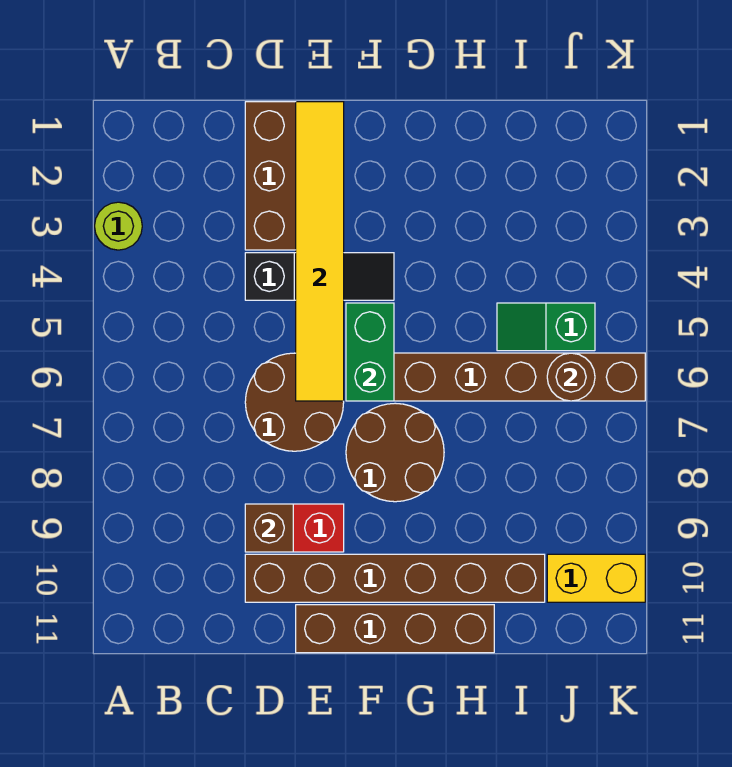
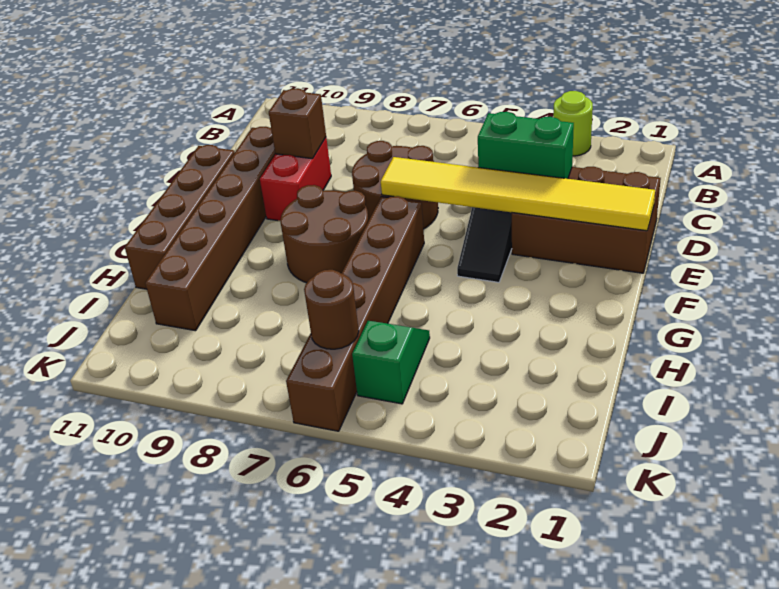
green brick F5:F6 level 2 -> green brick D3:D4 level 2
yellow brick J10:K10 level 1 -> none

